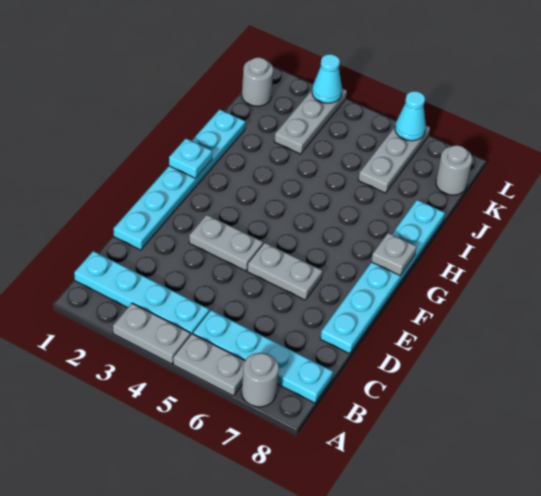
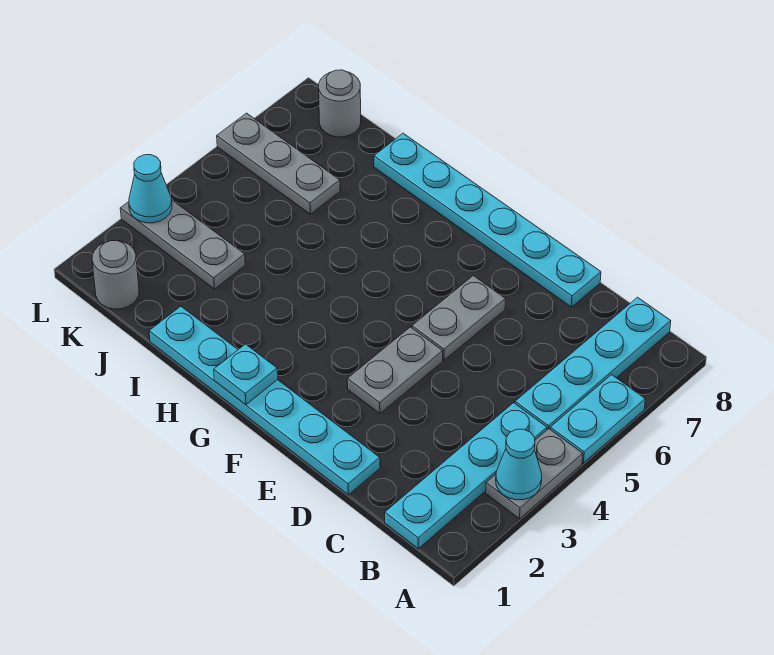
grey plate A5:A6 level 1 -> cyan plate A5:A6 level 1
grey round brick A7 level 1 -> none
grey plate G8 level 2 -> none
cyan cone L6 level 2 -> cyan cone A3 level 2

